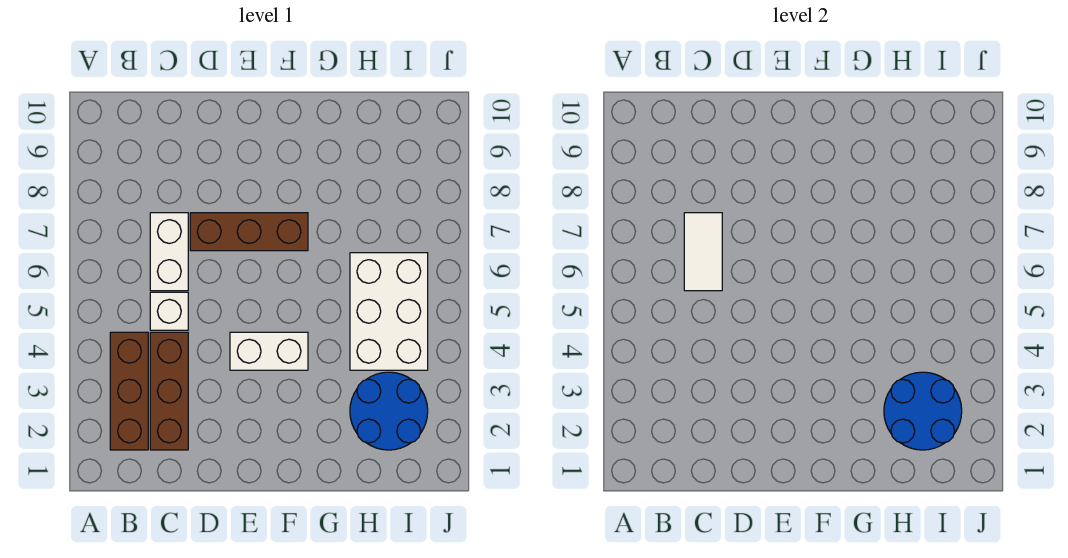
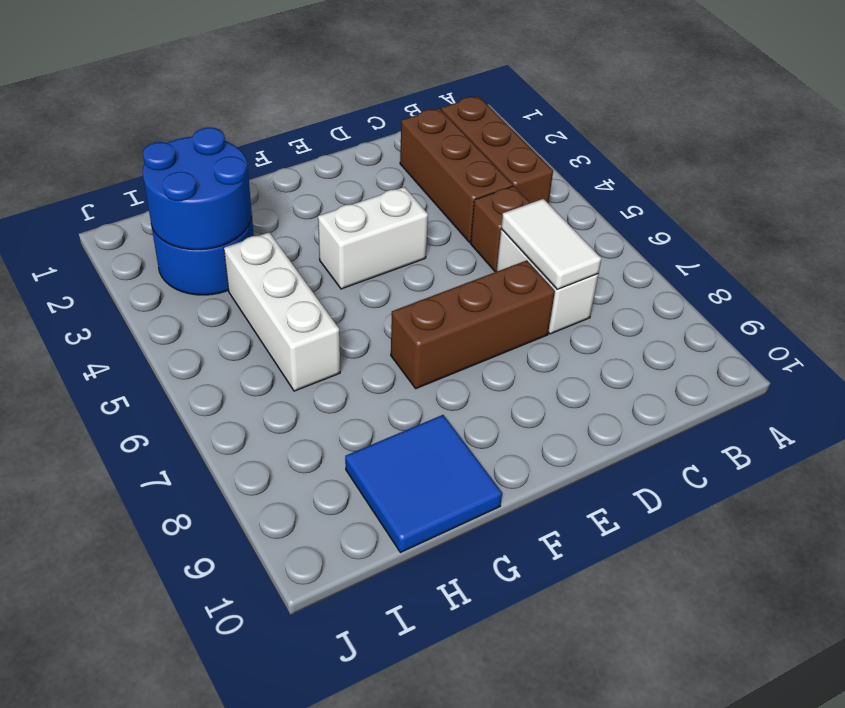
white brick C5 level 1 -> brown brick C5 level 1
none -> blue tile G9:H10 level 1
white brick H4:I6 level 1 -> white brick H4:H6 level 1

